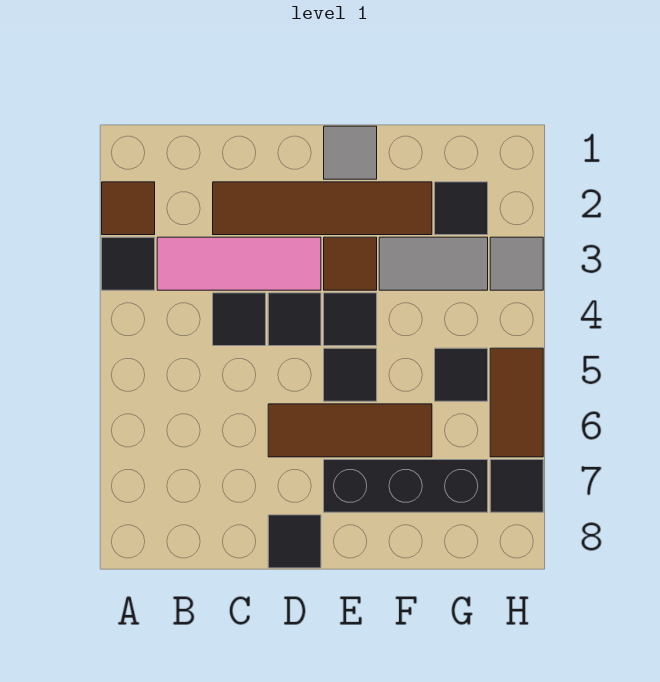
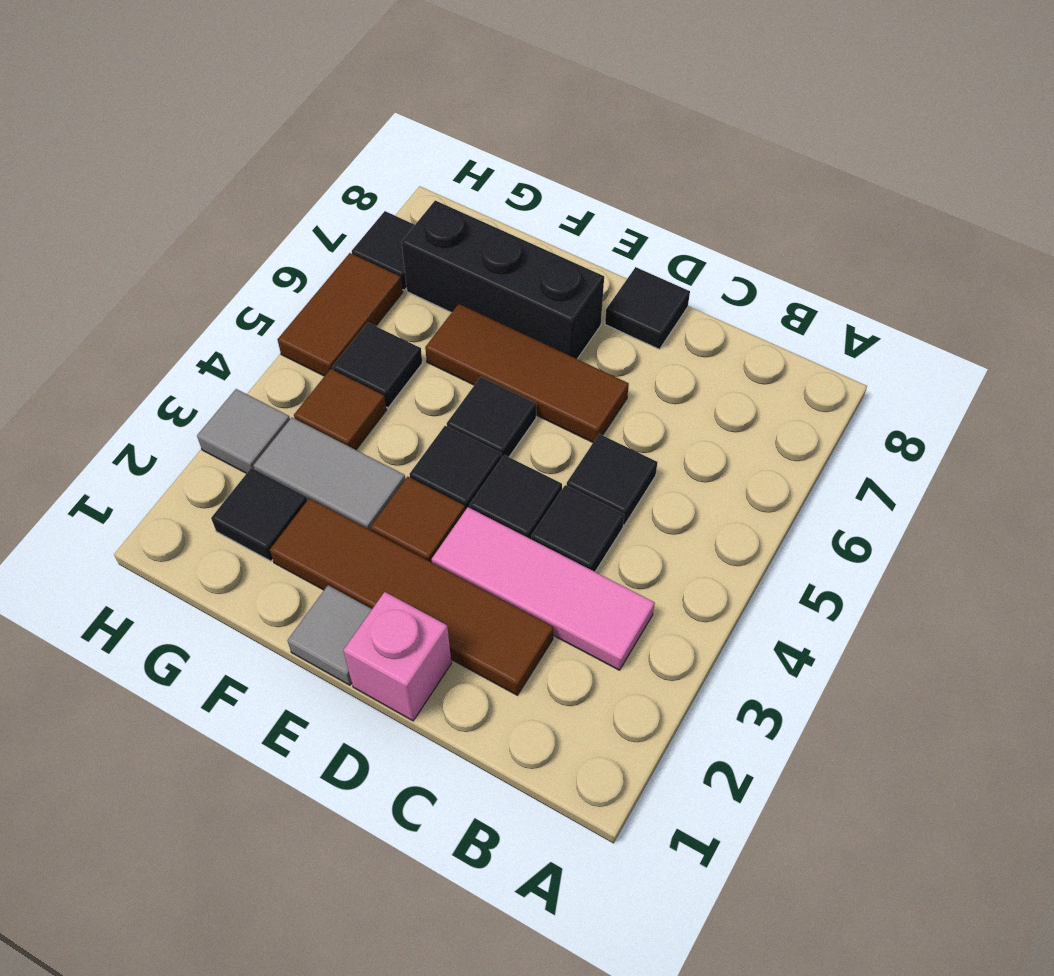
brown tile A2 level 1 -> brown tile G4 level 1
black tile A3 level 1 -> black tile C5 level 1
none -> pink brick D1 level 1

